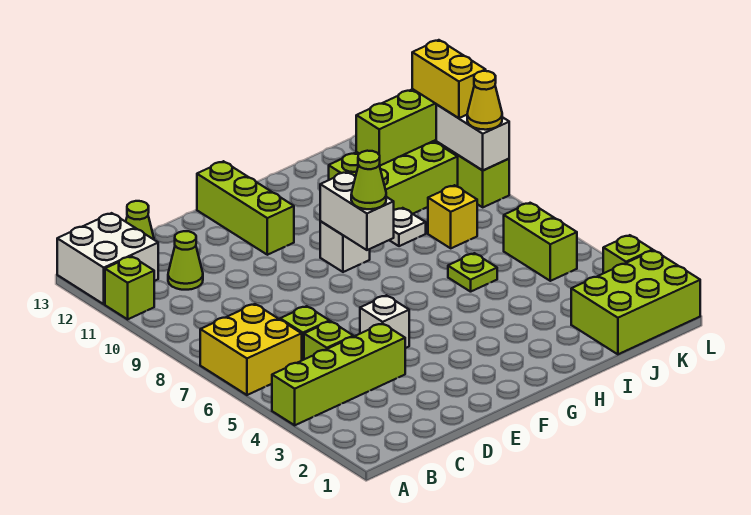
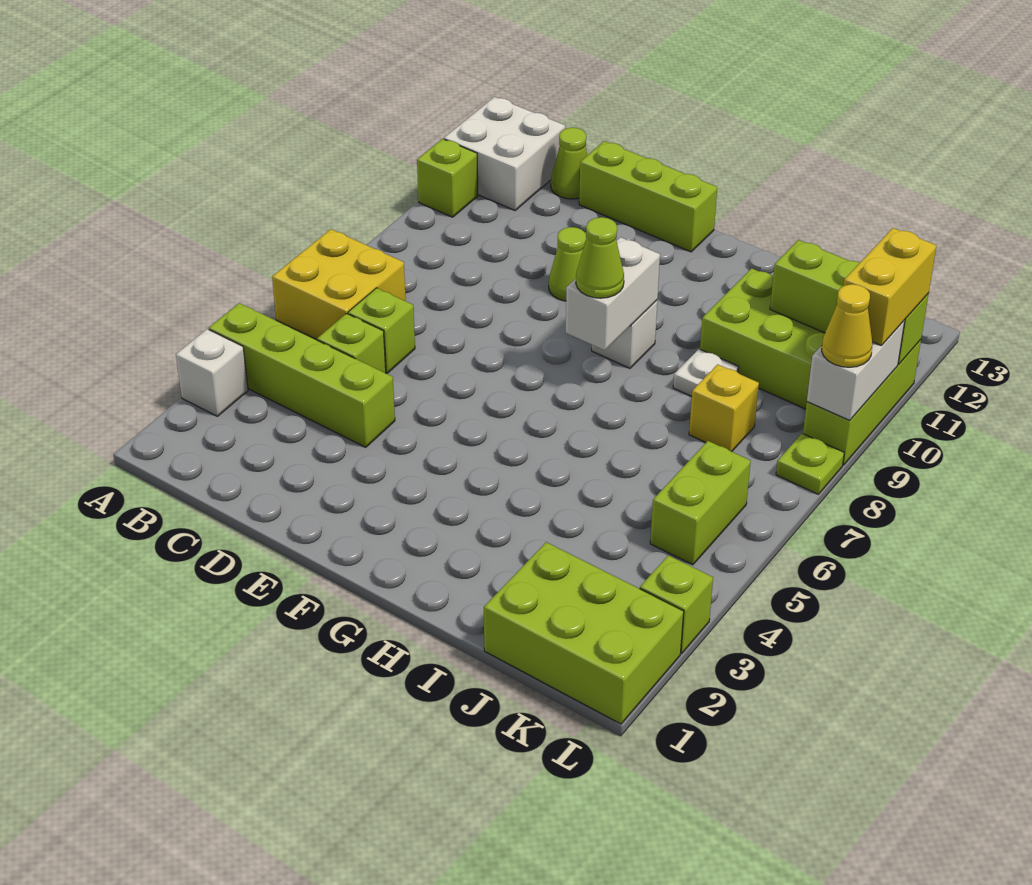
lime cone C11 level 1 -> lime cone E10 level 1
white brick E5 level 1 -> white brick A3 level 1
lime brick F11:F13 level 1 -> lime brick D13:F13 level 1
lime plate I6 level 1 -> lime plate L8 level 1

